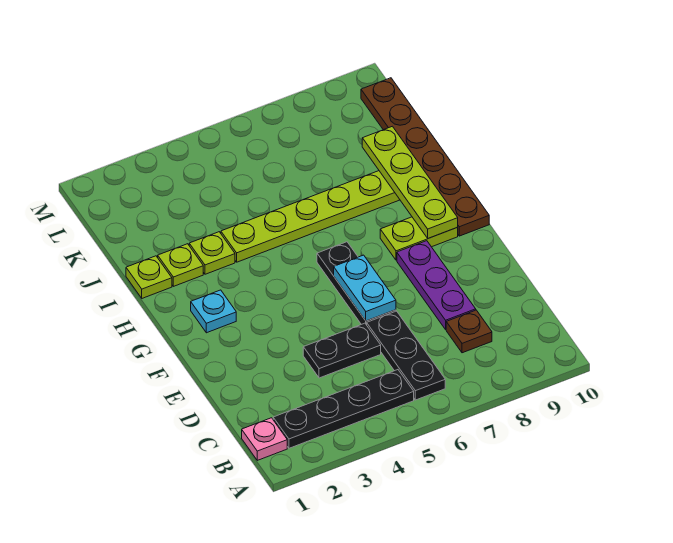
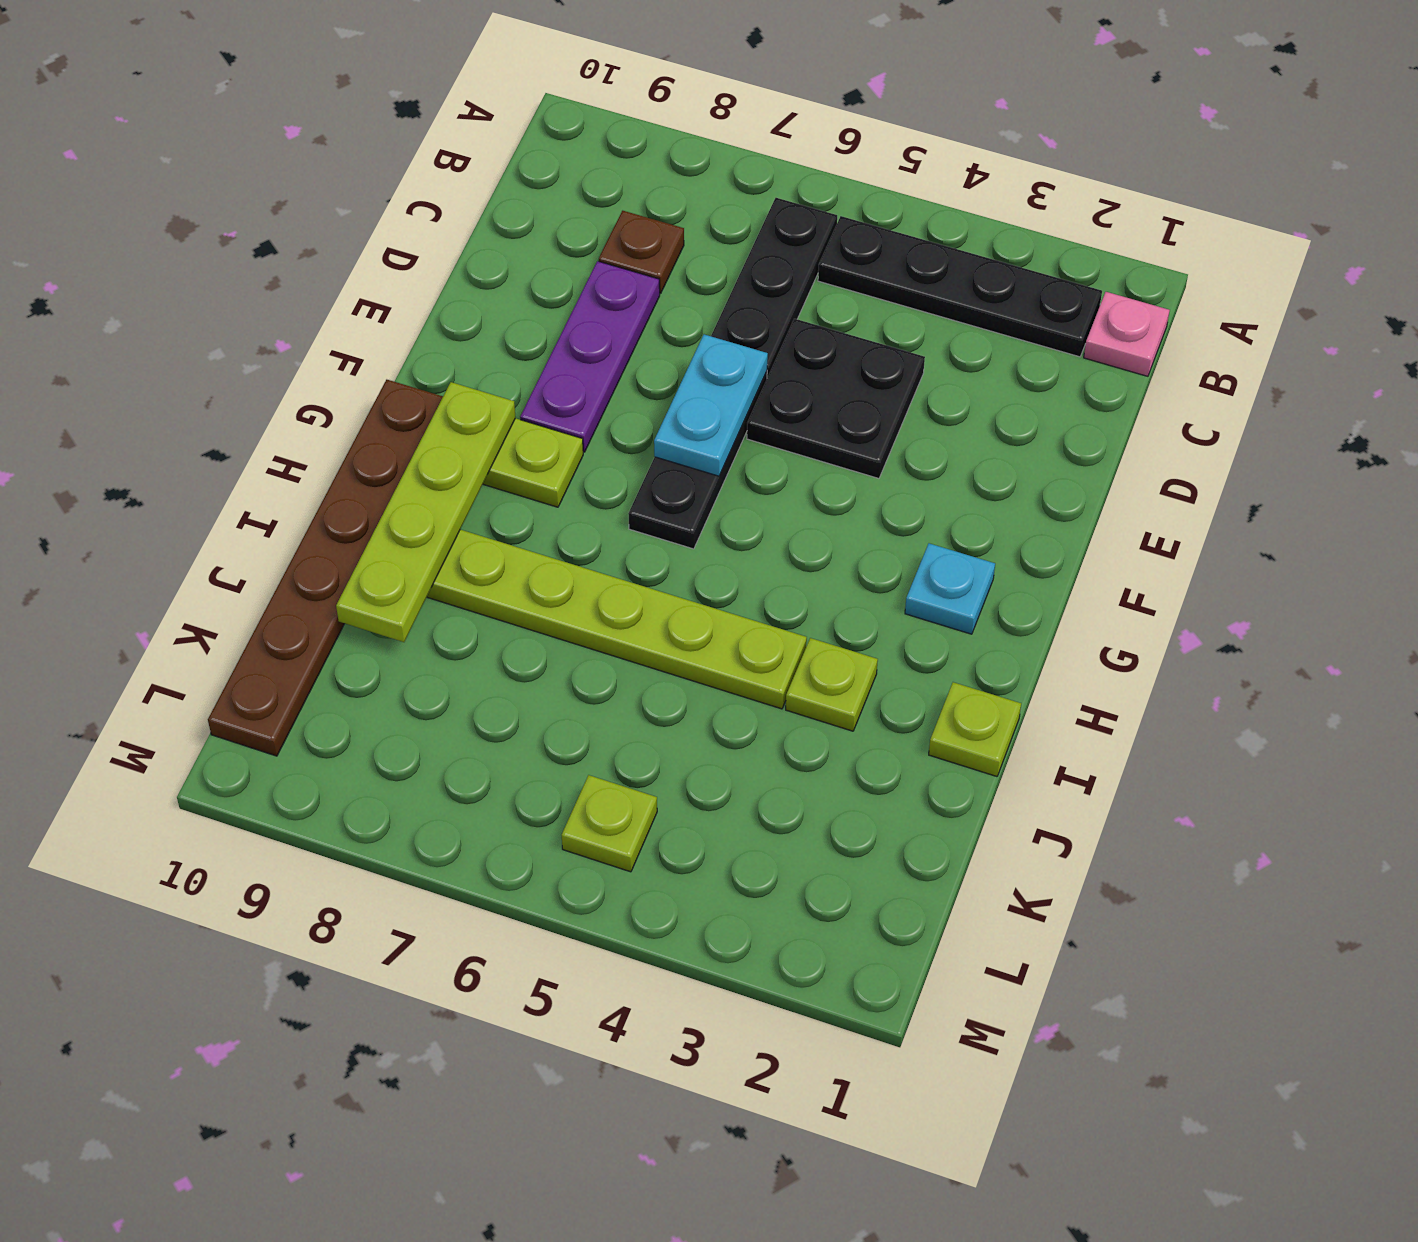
black plate D4:D5 level 1 -> black plate D4:E5 level 1
lime plate I2 level 1 -> lime plate L5 level 1

